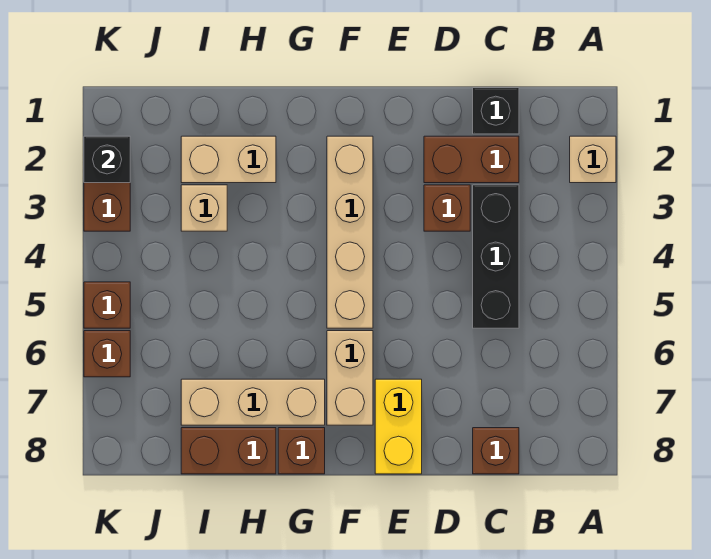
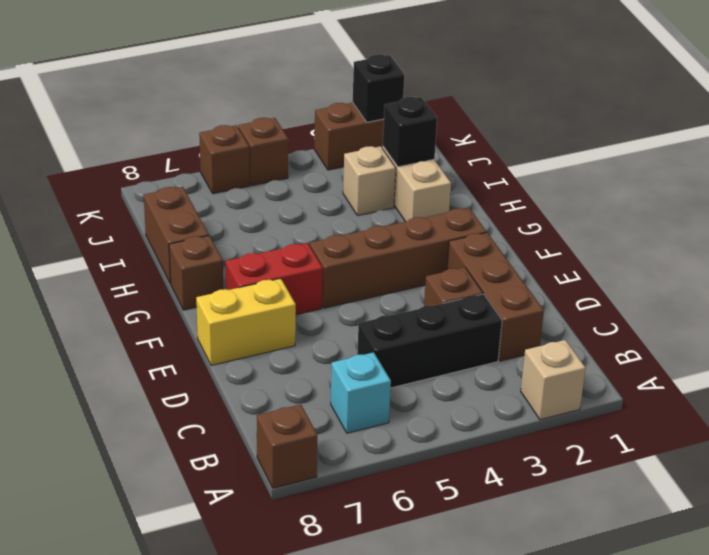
none -> cyan brick B6 level 1
black brick C1 level 1 -> black brick I2 level 2
brown brick C2:D2 level 1 -> brown brick C2:E2 level 1
brown brick C8 level 1 -> brown brick A8 level 1
tan brick F2:F5 level 1 -> brown brick F2:F5 level 1
tan brick F6:F7 level 1 -> red brick F6:F7 level 1
tan brick G7:I7 level 1 -> none

